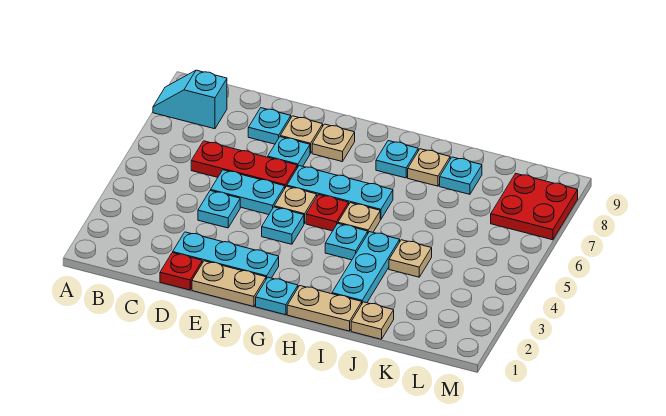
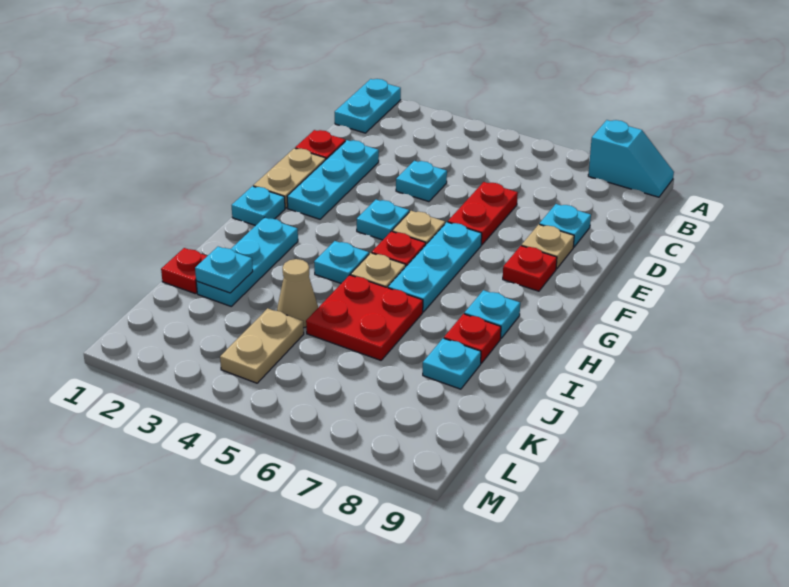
cyan slope A8:B8 level 1 top B -> cyan slope A8:A9 level 1 top 8
red plate C6:E6 level 1 -> red plate D6:E6 level 1
cyan plate D5:E5 level 1 -> cyan plate A1:B1 level 1
cyan plate E7 level 1 -> cyan plate J2 level 2
tan plate F8 level 1 -> red plate F8 level 1
tan plate H1:I1 level 1 -> tan plate K4:L4 level 1
cyan plate I2:I4 level 1 -> cyan plate H2:J2 level 1
tan plate I8 level 1 -> red plate I8 level 1
tan plate J1 level 1 -> red plate J1 level 1
tan plate J4 level 1 -> tan cone J4 level 1
red plate L7:M8 level 1 -> red plate I5:J6 level 1

